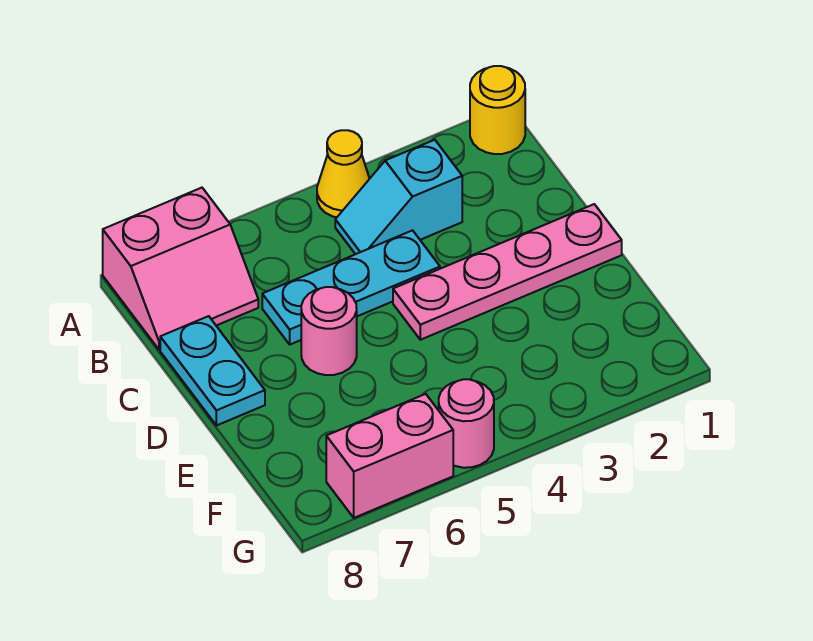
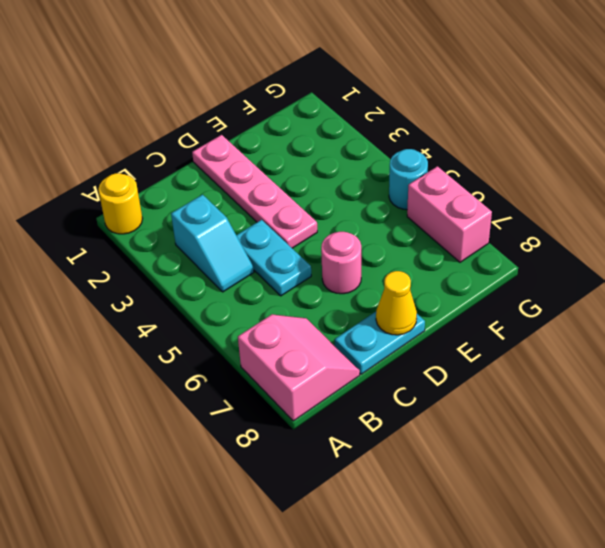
yellow cone A4 level 1 -> yellow cone D8 level 2
cyan plate C4:C6 level 1 -> cyan plate C4:C5 level 1
pink round brick G5 level 1 -> cyan round brick G5 level 1

